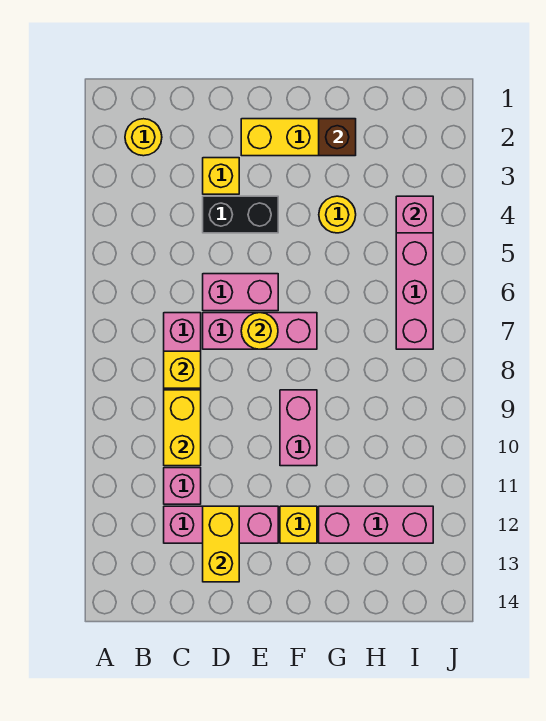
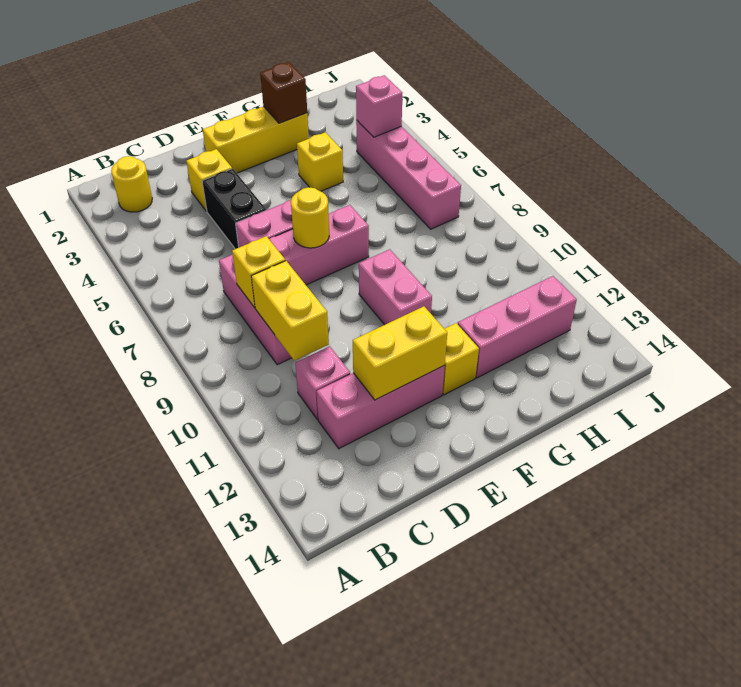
black brick D4:E4 level 1 -> black brick D4:D5 level 1
yellow brick D12:D13 level 2 -> yellow brick D12:E12 level 2
yellow round brick G4 level 1 -> yellow brick G4 level 1

